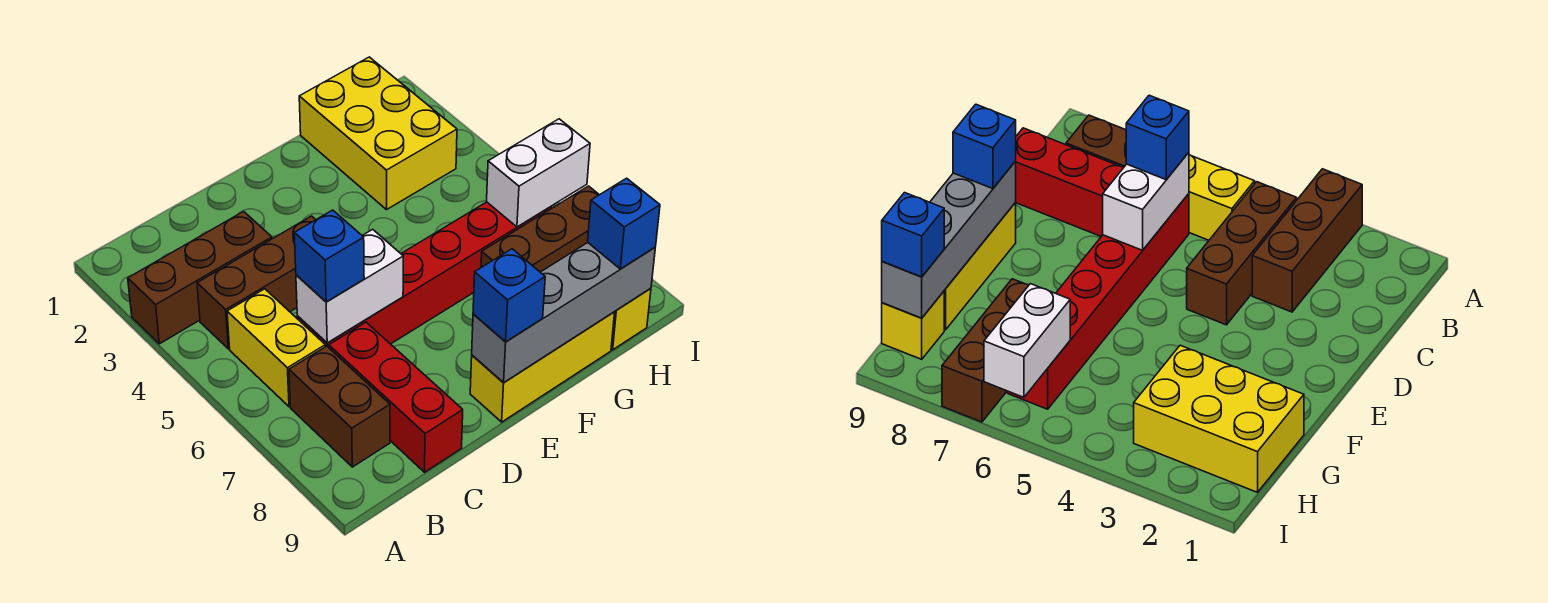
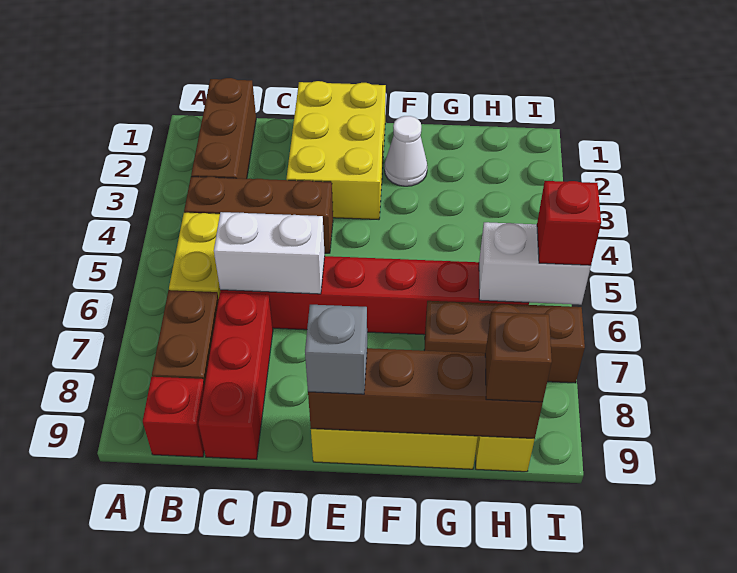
brown brick A3:C3 level 1 -> brown brick B1:B3 level 1
none -> red brick B9 level 1
blue brick C6 level 3 -> none
grey brick E9:H9 level 2 -> brown brick E9:H9 level 2
blue brick E9 level 3 -> grey brick E9 level 3
none -> white cone F2 level 1
yellow brick G1:H3 level 1 -> yellow brick D1:E3 level 1
blue brick H9 level 3 -> brown brick H9 level 3
none -> red brick I6 level 3

